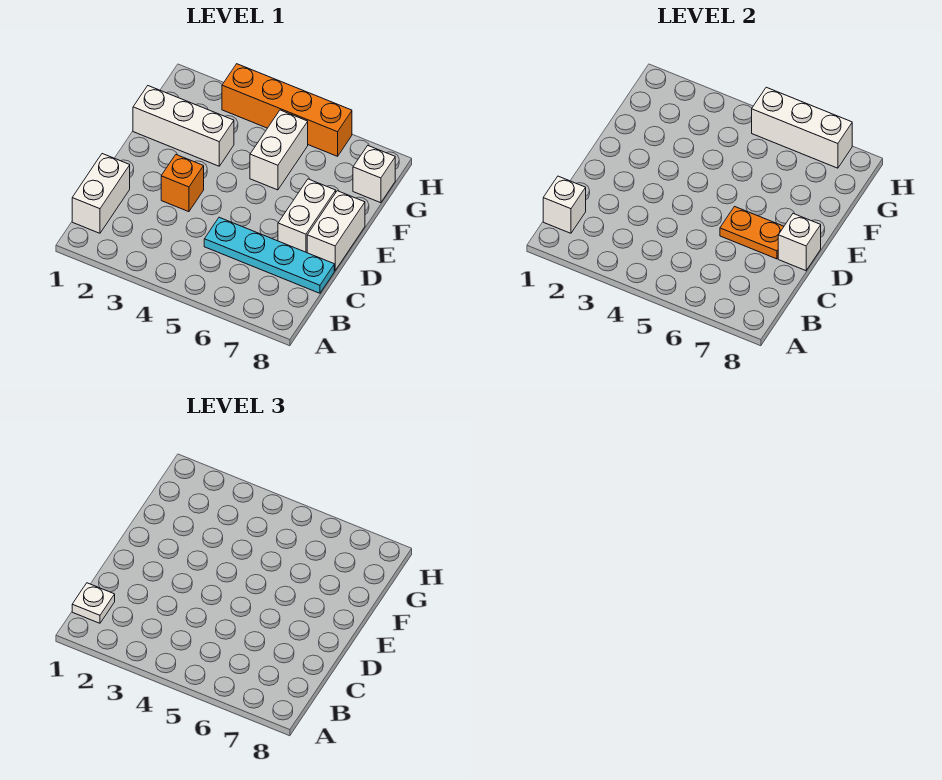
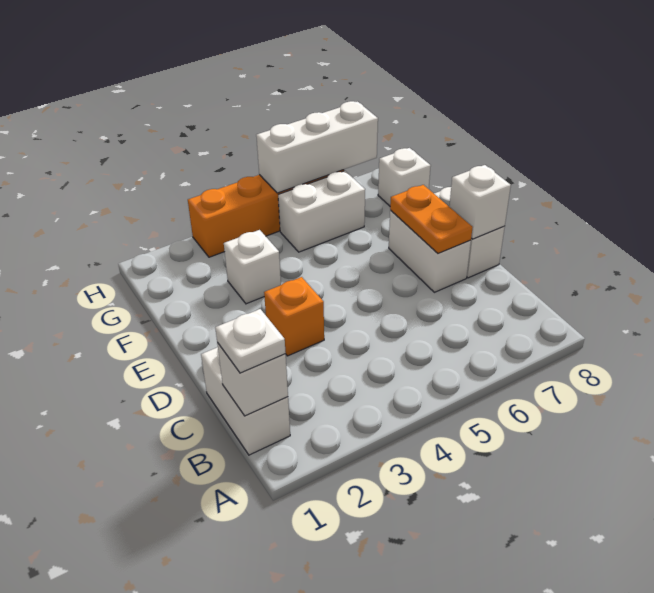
cyan plate C5:C8 level 1 -> none
orange plate D6:D7 level 2 -> orange plate D7:E7 level 2
white brick F1:F3 level 1 -> white brick F3 level 1
white brick F5:G5 level 1 -> white brick G5:G6 level 1

